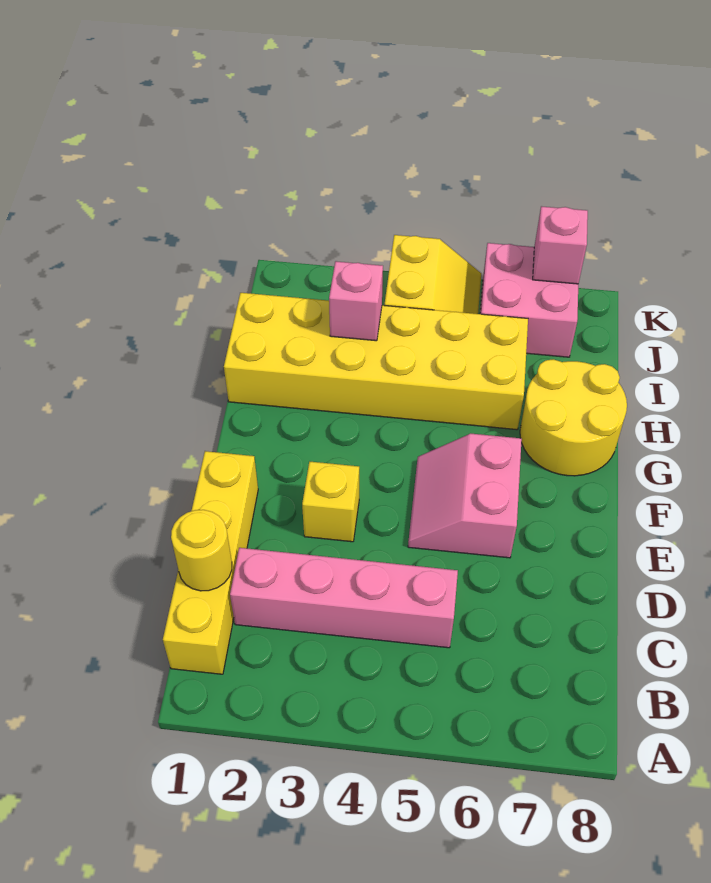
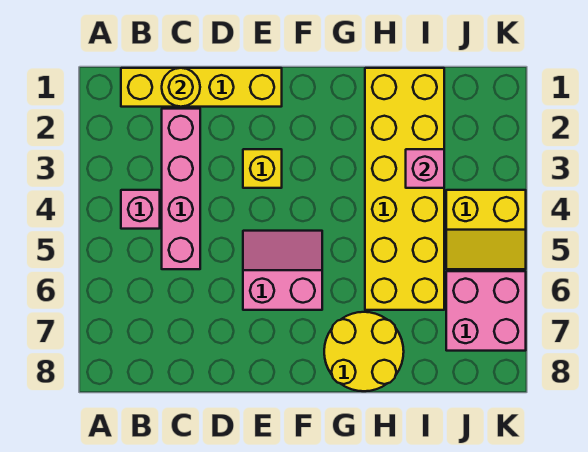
pink brick K7 level 2 -> pink brick B4 level 1

